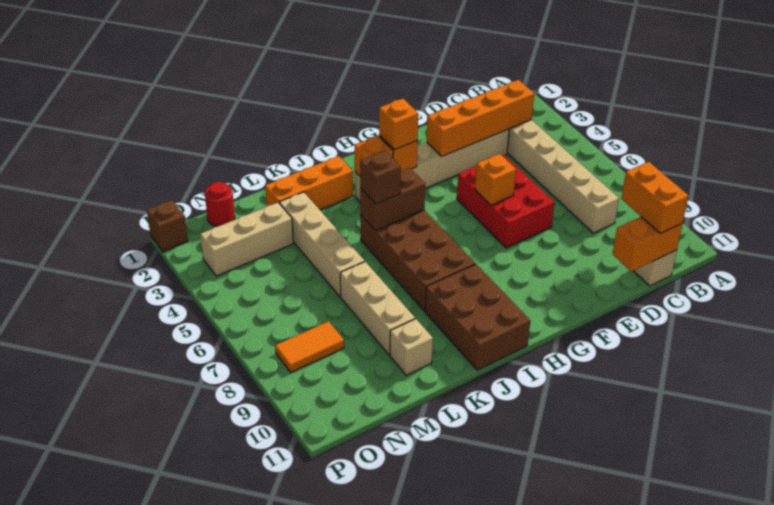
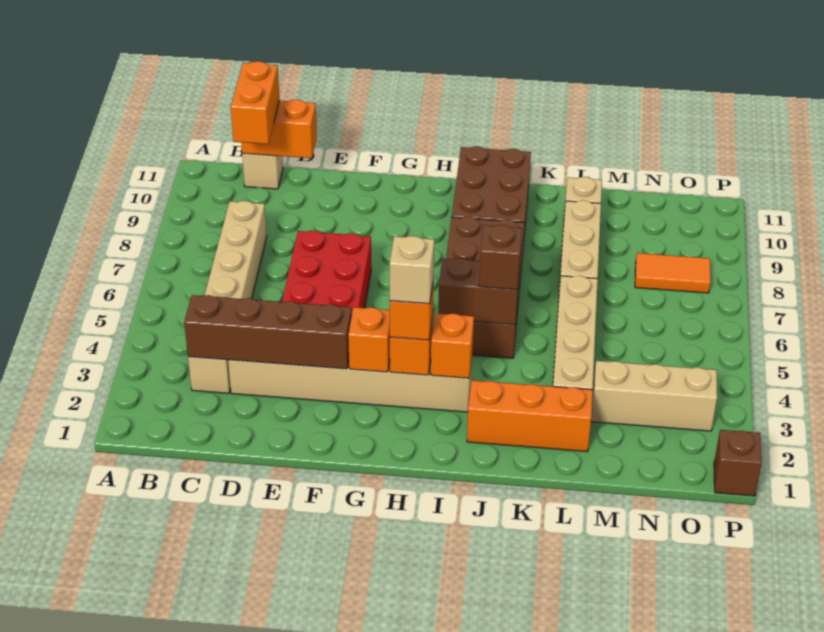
orange brick C3:F3 level 2 -> brown brick C3:F3 level 2
orange brick F6 level 2 -> orange brick G3 level 2
none -> tan brick H3 level 4
red round brick N1 level 1 -> none

